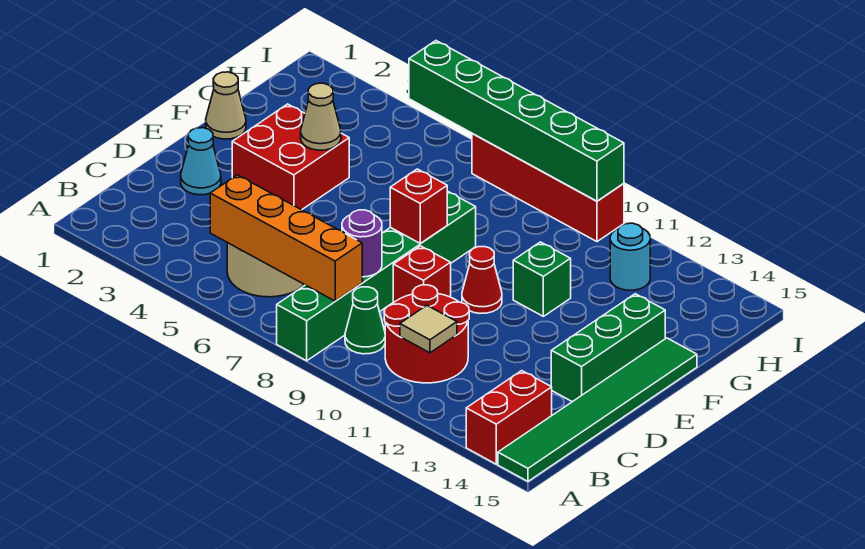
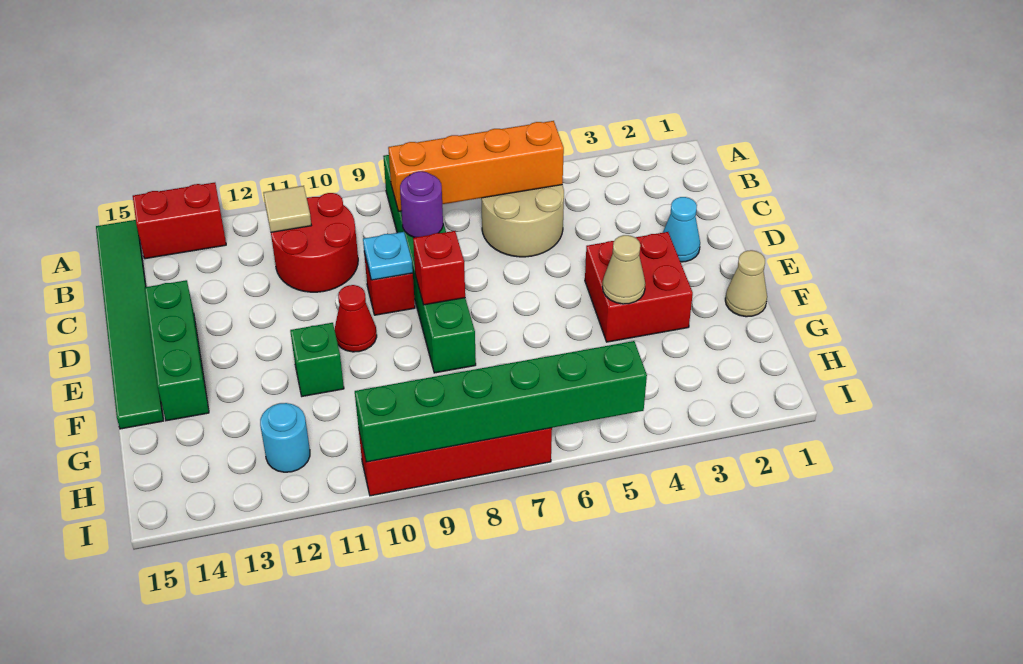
red brick A14:B14 level 1 -> red brick A13:A14 level 1
green cone B9 level 1 -> none
none -> cyan plate D9 level 2

